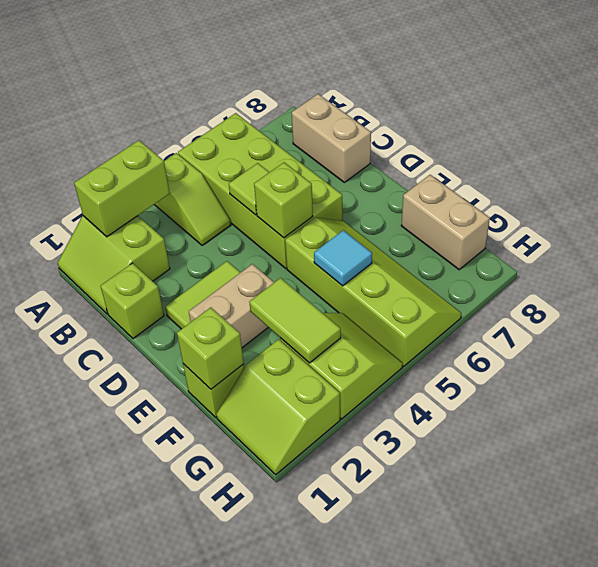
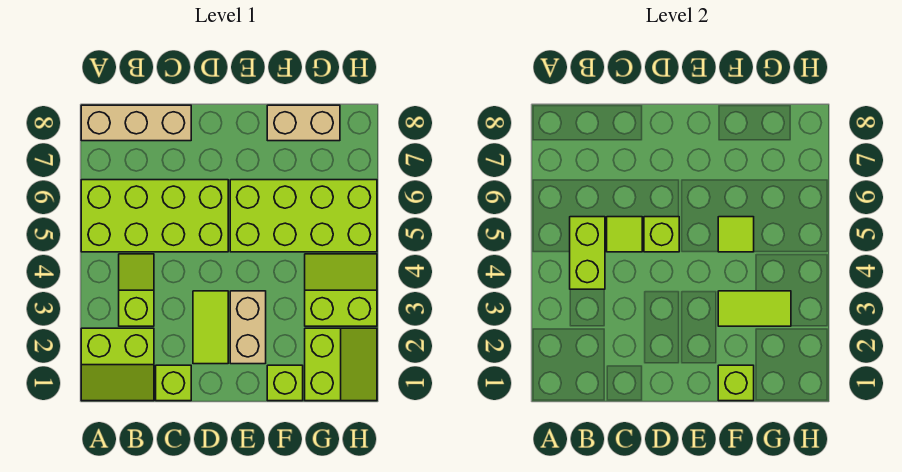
lime brick A2:A3 level 2 -> lime brick B4:B5 level 2
lime slope A4:B4 level 1 top A -> lime slope B3:B4 level 1 top 3
tan brick B8:C8 level 1 -> tan brick A8:C8 level 1
lime slope E5:H6 level 1 top 5 -> lime brick E5:H6 level 1
cyan tile F5 level 2 -> lime tile F5 level 2
lime slope G1:H2 level 1 top 2 -> lime slope G1:H2 level 1 top G

